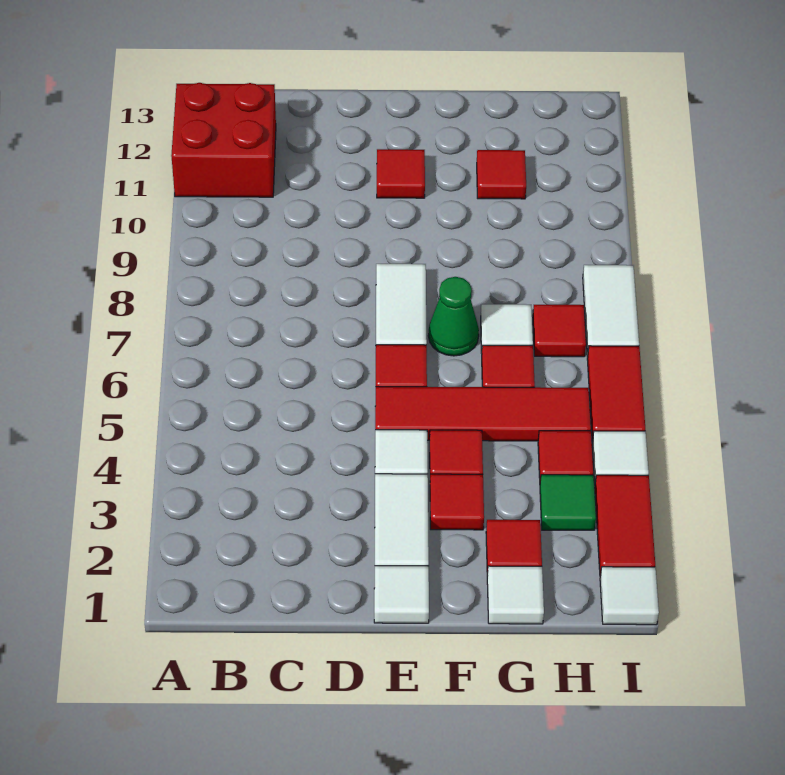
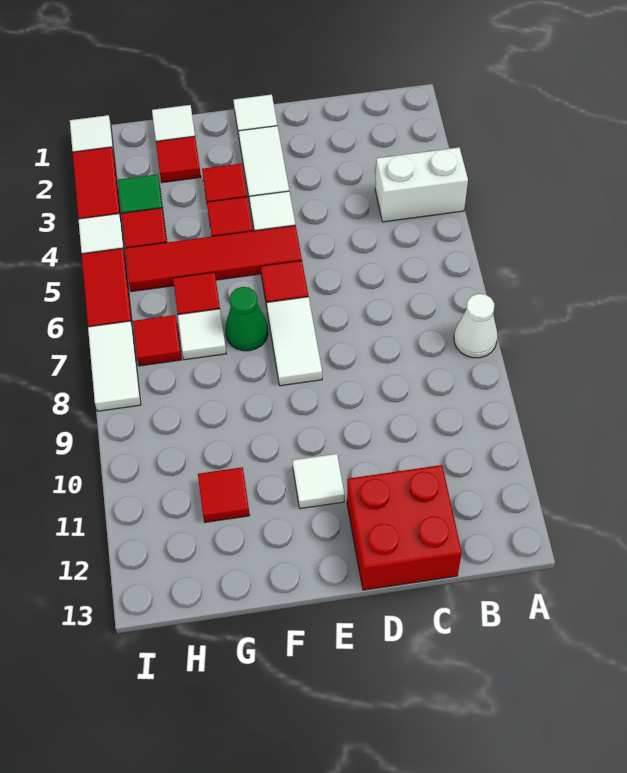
none -> white brick A4:B4 level 1
none -> white cone A8 level 1
red brick A11:B12 level 1 -> red brick C12:D13 level 1
red tile E11 level 1 -> white tile E11 level 1

